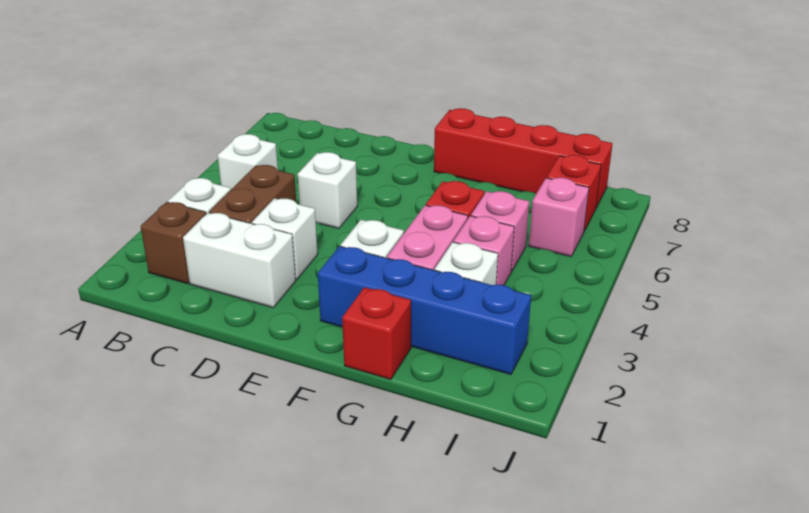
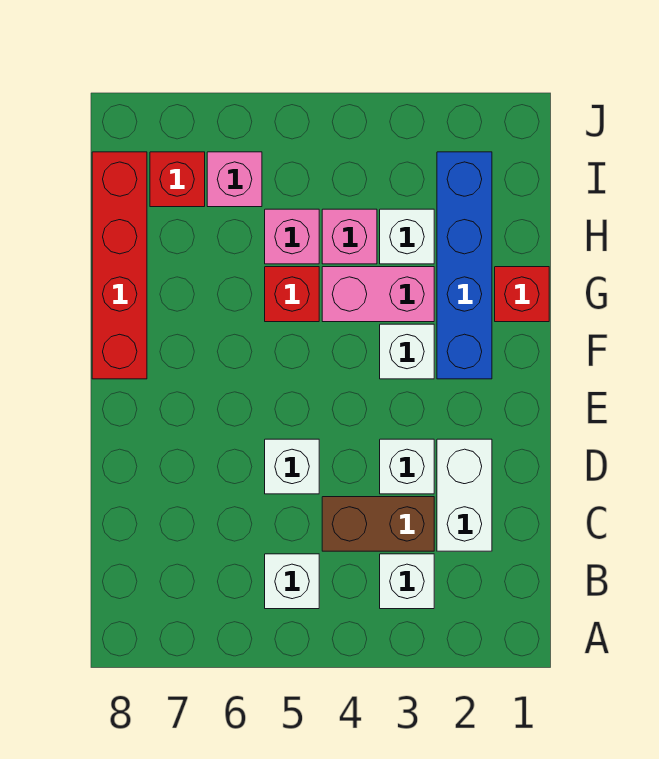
brown brick B2 level 1 -> none

